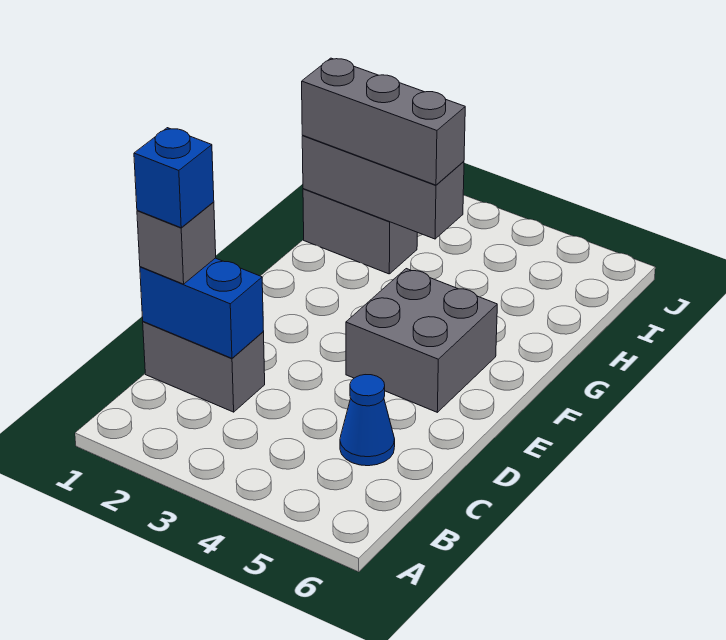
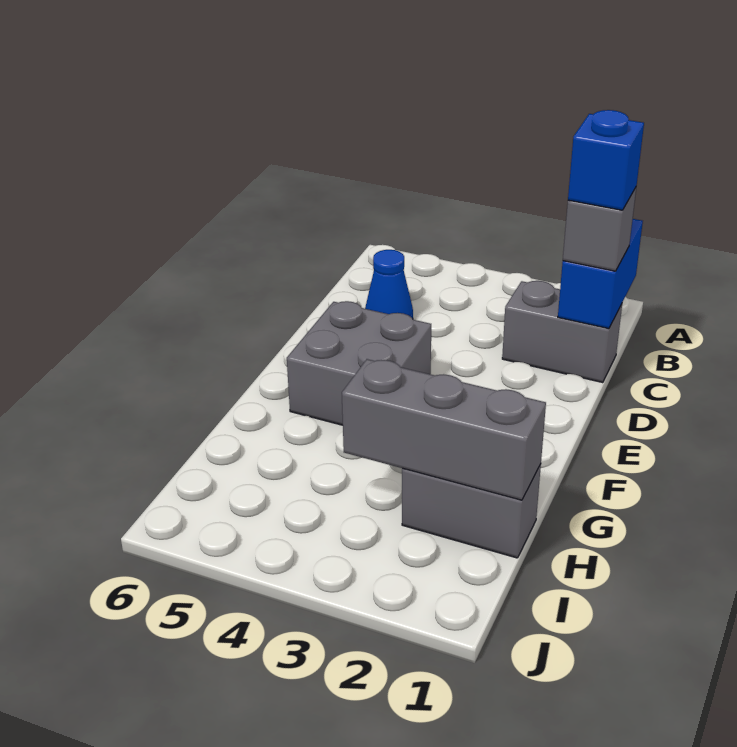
blue brick C1:C2 level 2 -> blue brick B1:C1 level 2
grey brick H1:H3 level 3 -> none

